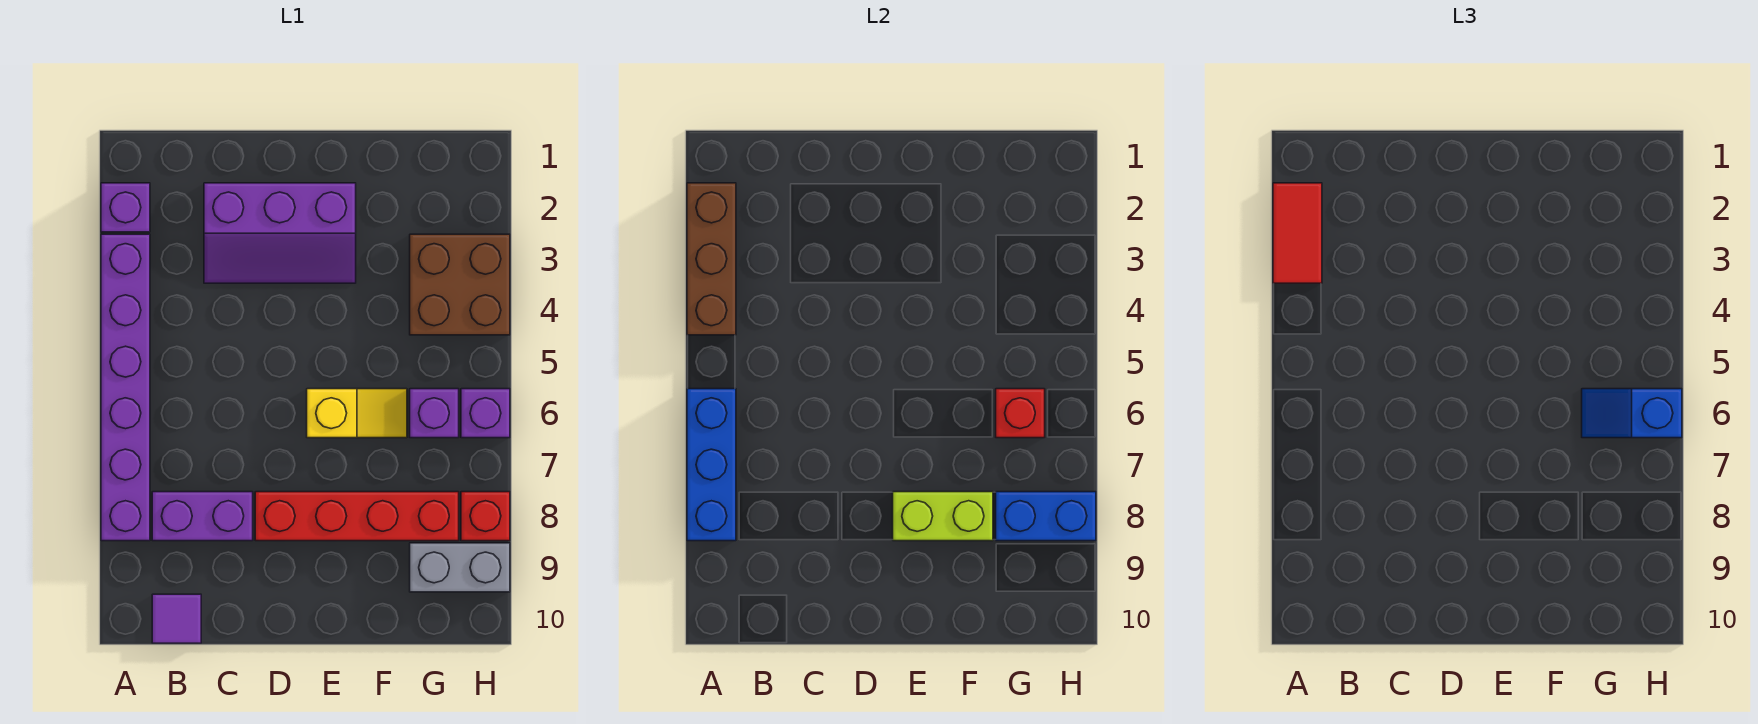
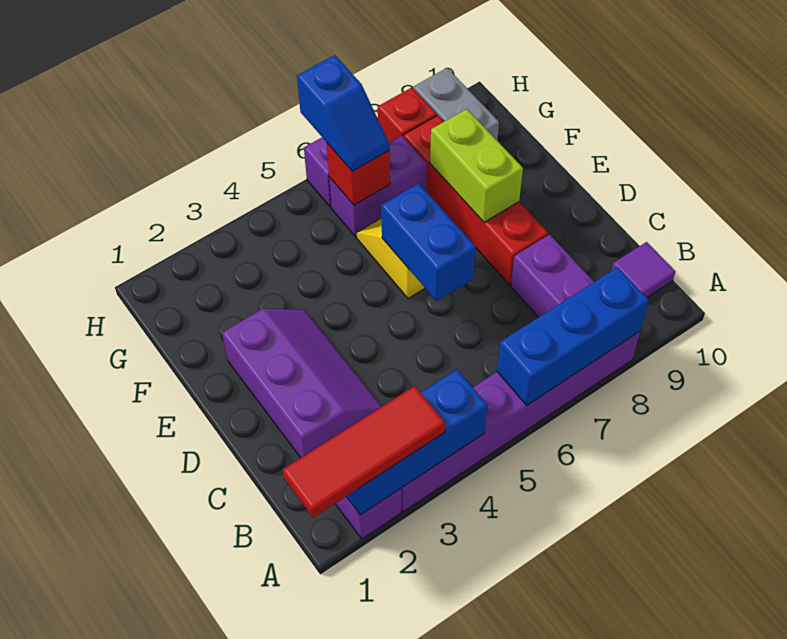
brown brick A2:A4 level 2 -> blue brick A2:A4 level 2
red tile A2:A3 level 3 -> red tile A1:A3 level 3
brown brick G3:H4 level 1 -> none
purple brick G6 level 1 -> purple brick G6:G7 level 1
blue brick G8:H8 level 2 -> blue brick D6:E6 level 2

